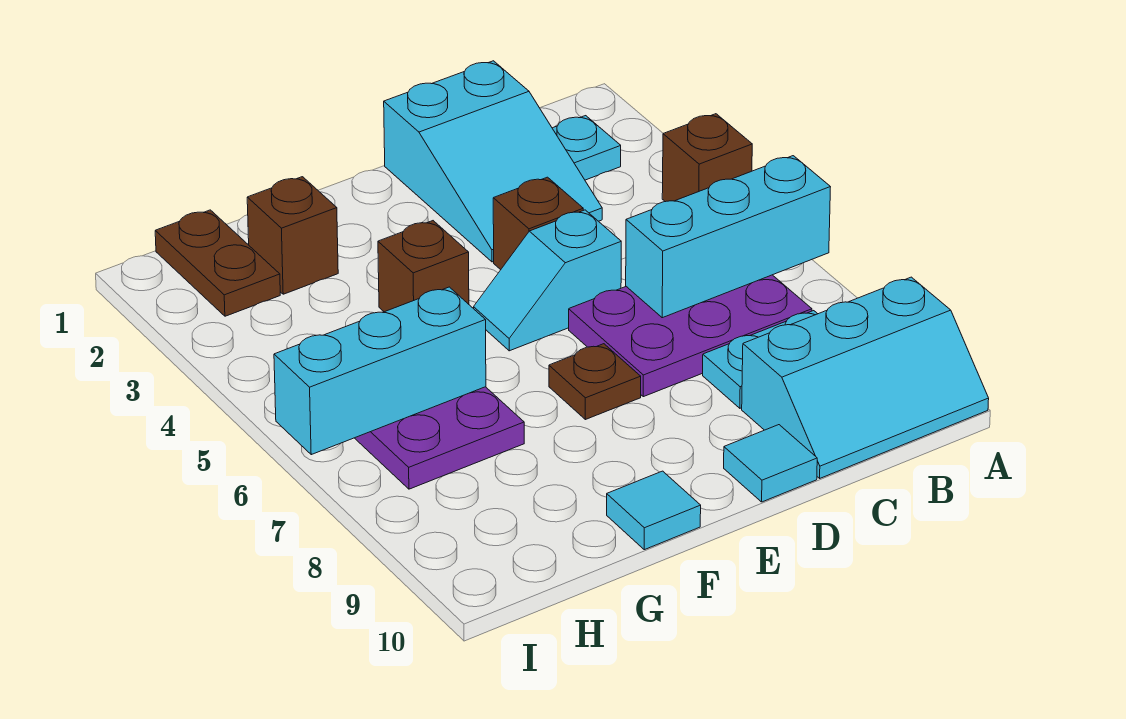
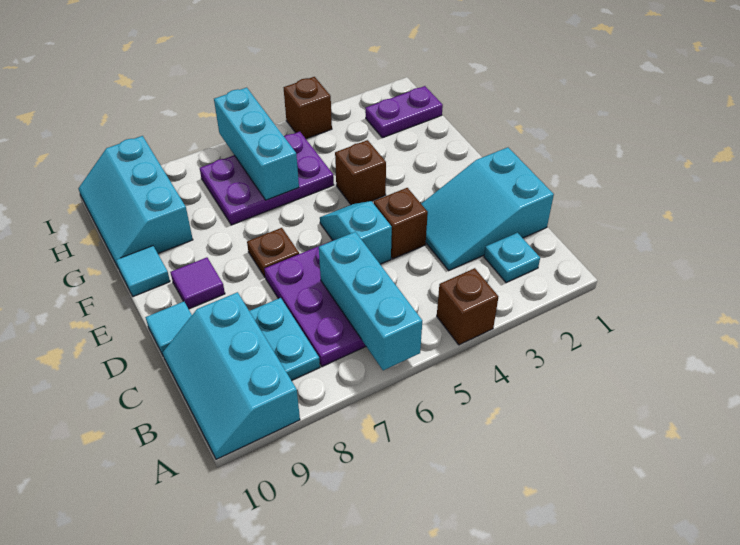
none -> purple tile E9 level 1
brown brick G2 level 1 -> brown brick I4 level 1
none -> cyan slope G9:I10 level 1 top 9
brown plate H1:H2 level 1 -> purple plate H1:H2 level 1

